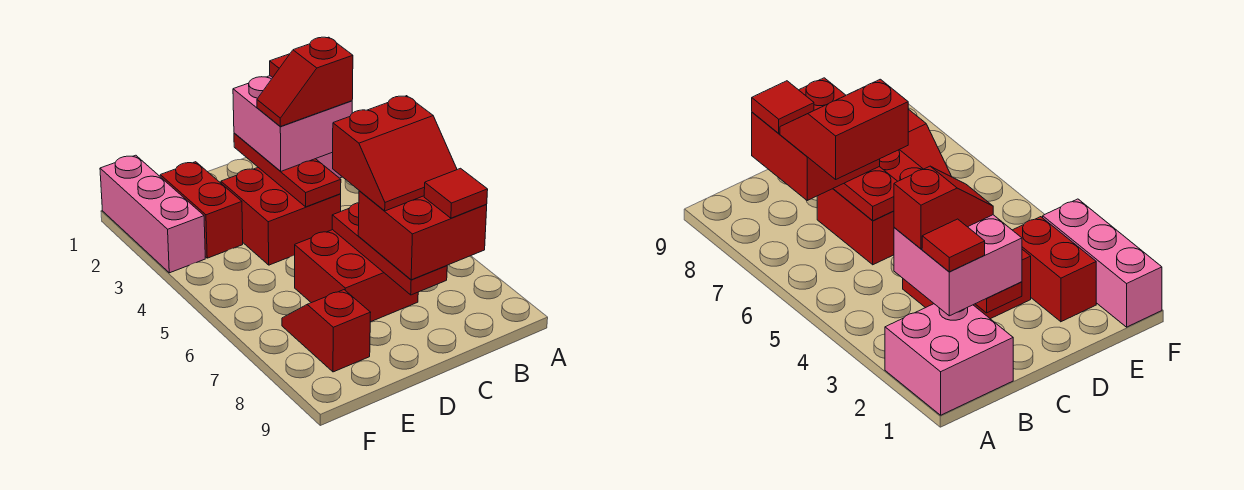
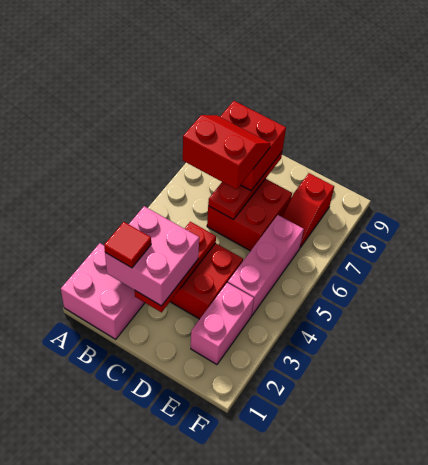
red slope B3:C3 level 4 top B -> none
red tile B8 level 4 -> none
red brick E2:E3 level 1 -> pink brick E2:E3 level 1
pink brick F1:F3 level 1 -> pink brick E4:E6 level 1

